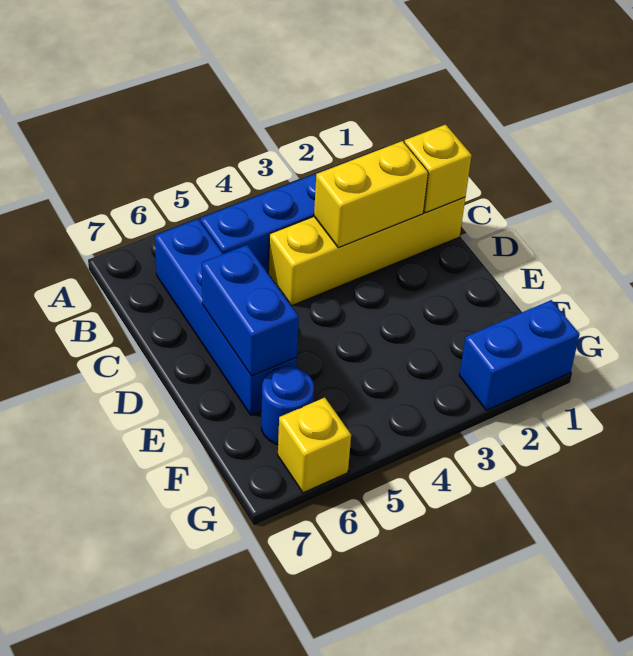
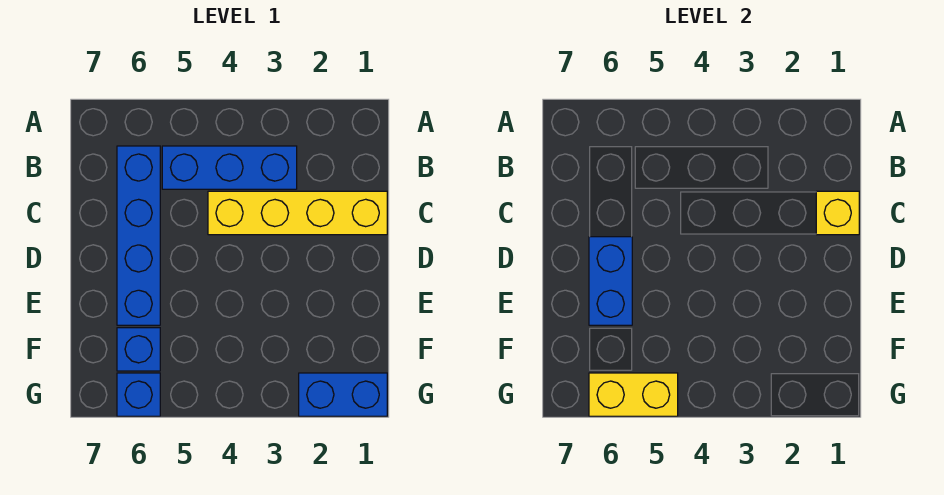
yellow brick C2:C3 level 2 -> yellow brick G5:G6 level 2
blue round brick F6 level 1 -> blue brick F6 level 1
yellow brick G6 level 1 -> blue brick G6 level 1

